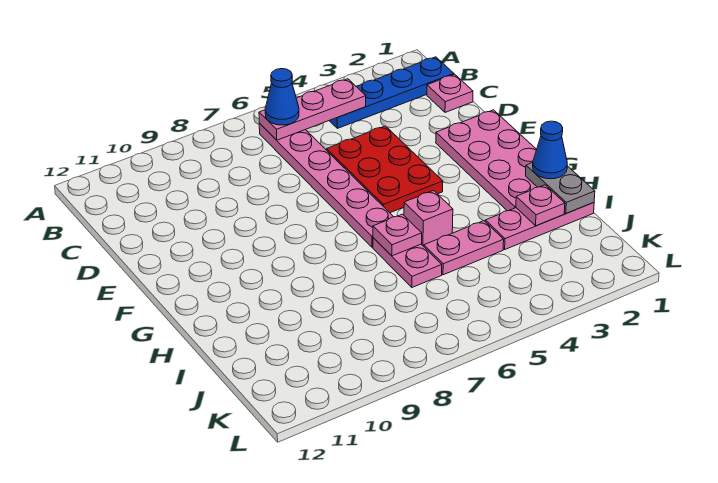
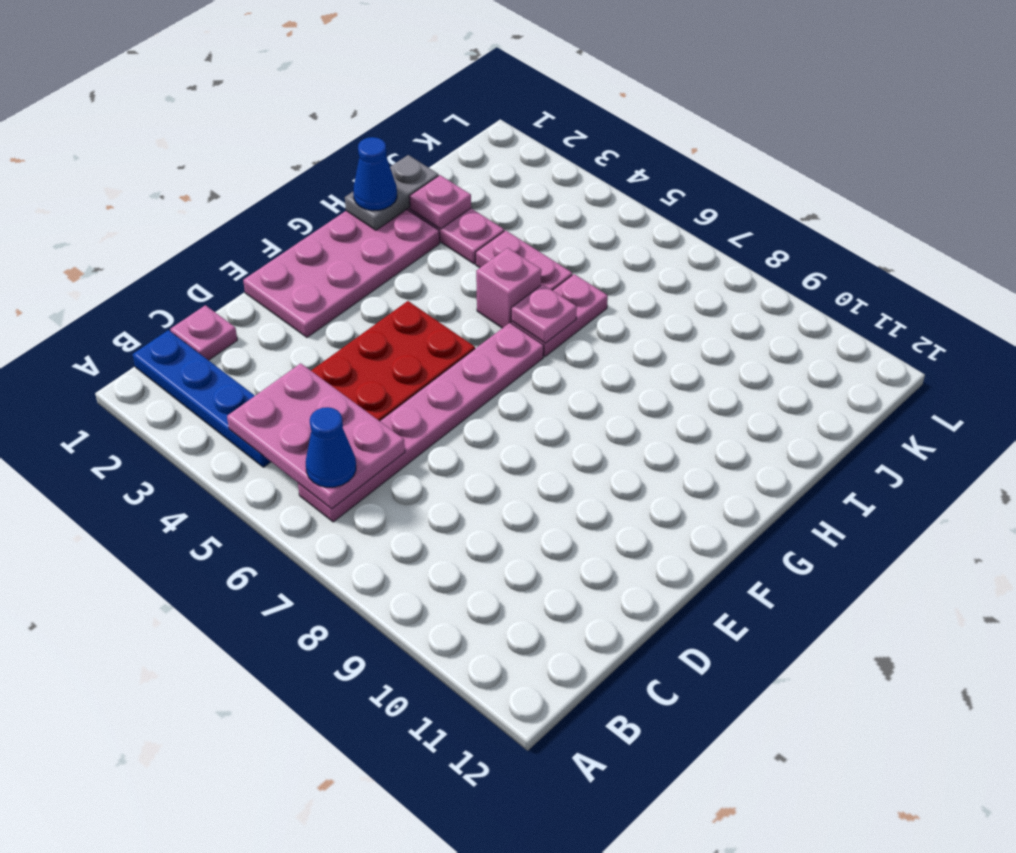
pink plate B4:B6 level 2 -> pink plate B4:C6 level 2

